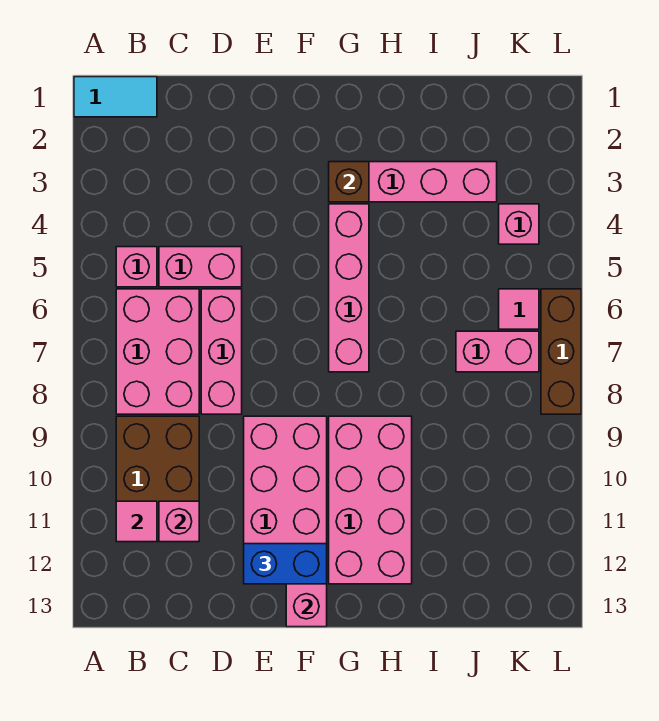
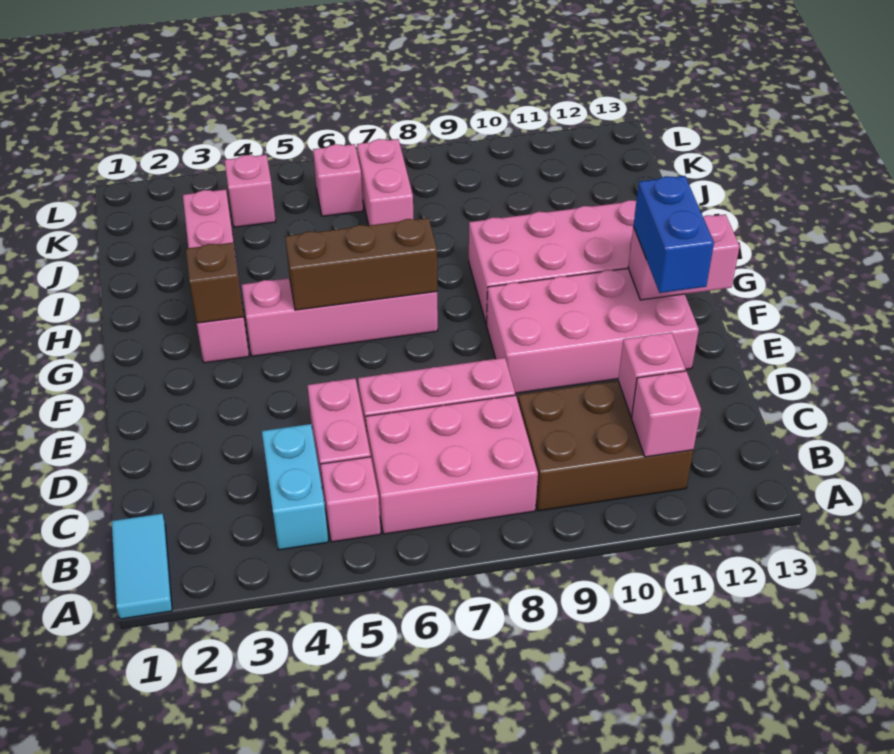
none -> cyan brick B4:C4 level 1
pink tile B11 level 2 -> pink brick B11 level 2
pink tile K6 level 1 -> pink brick K6 level 1
brown brick L6:L8 level 1 -> brown brick G5:G7 level 2

